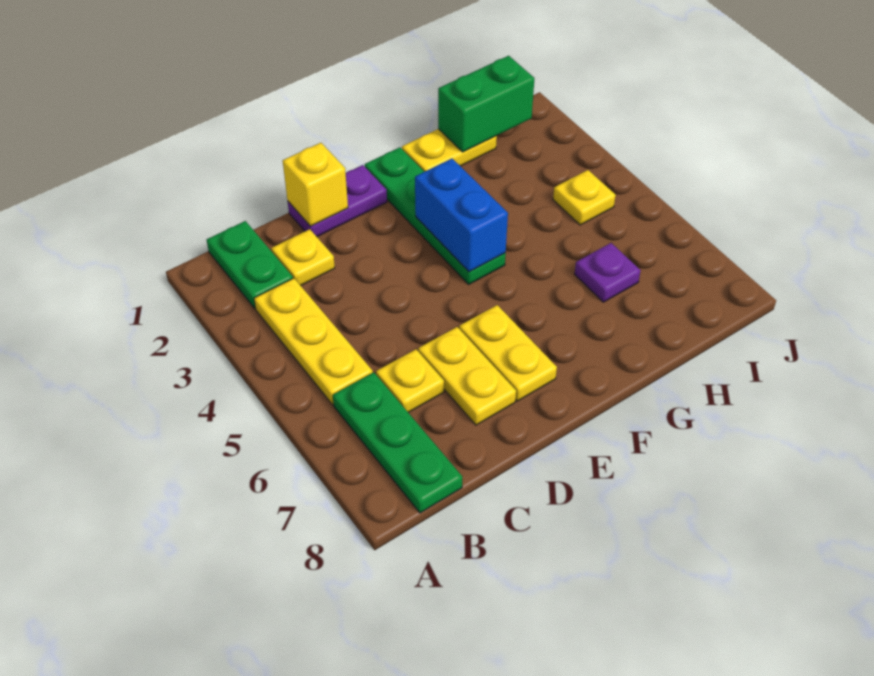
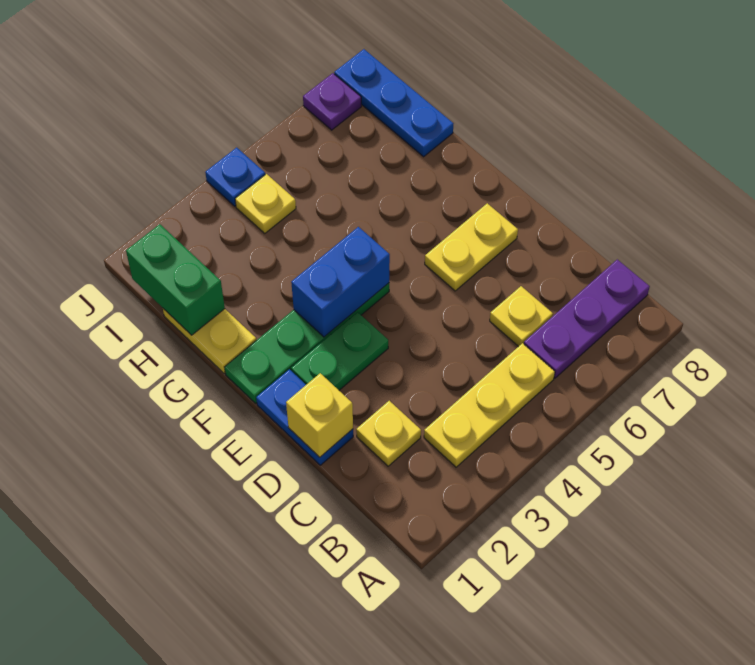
green plate B1:B2 level 1 -> green plate E2:E3 level 1
green plate B6:B8 level 1 -> purple plate B6:B8 level 1
purple plate D1:E1 level 1 -> blue plate D1:E1 level 1
yellow plate D6:D7 level 1 -> none
purple plate H6 level 1 -> purple plate J7 level 1
none -> blue plate H8:J8 level 1
none -> blue plate J4 level 1

